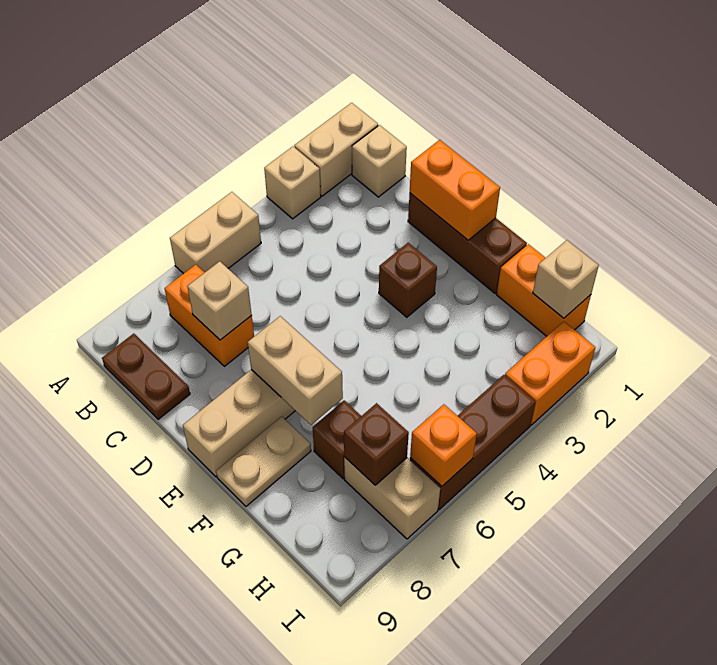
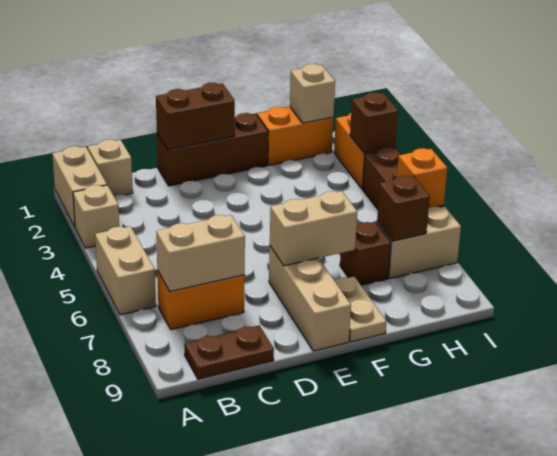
tan brick C7 level 2 -> tan brick B7:C7 level 2
orange brick D1:E1 level 2 -> brown brick D1:E1 level 2
brown brick E3 level 1 -> brown brick I3 level 2

